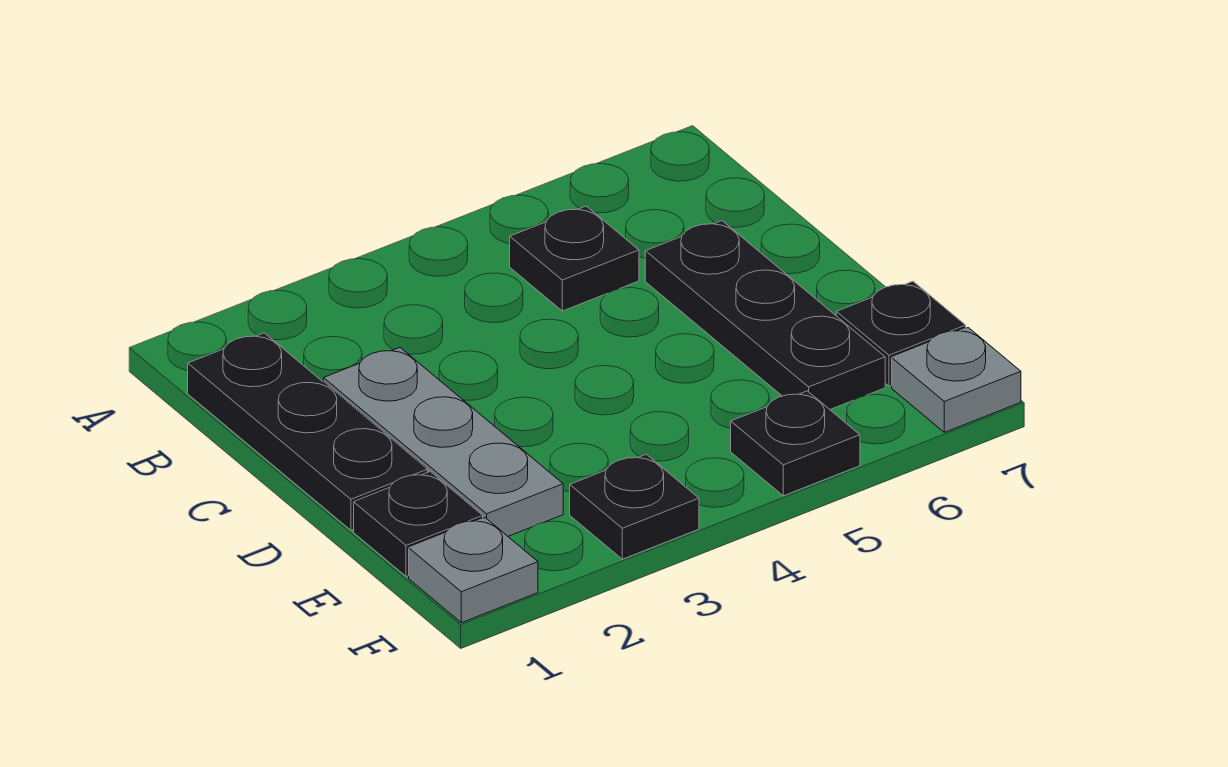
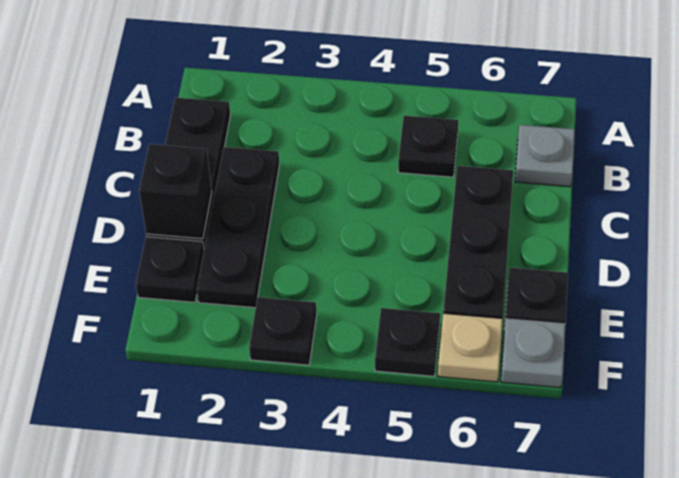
grey plate C2:E2 level 1 -> black plate C2:E2 level 1
none -> black brick D1 level 2
grey plate F1 level 1 -> grey plate B7 level 1
none -> tan plate F6 level 1

